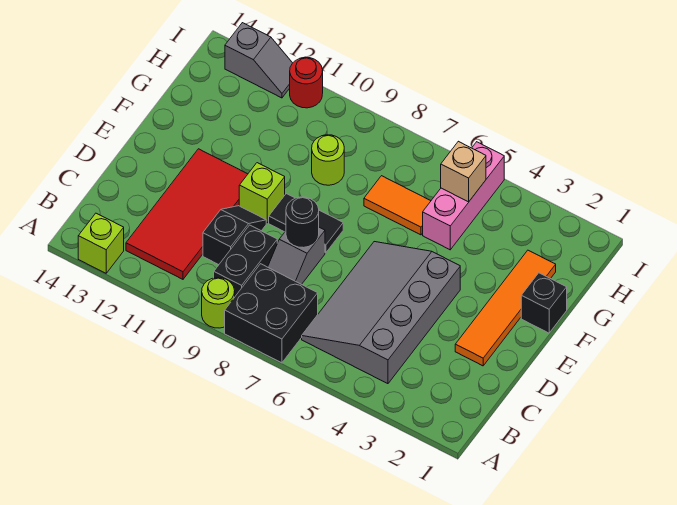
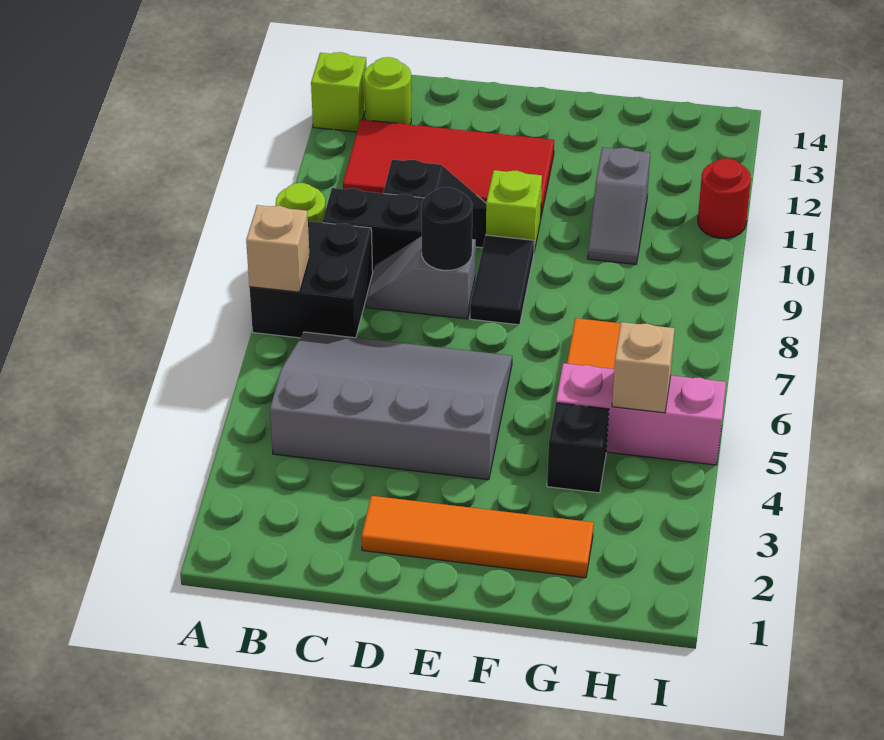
none -> tan brick A7 level 2
black brick F1 level 1 -> black brick G4 level 1
lime round brick G9 level 1 -> lime round brick B13 level 1
grey slope I12:I13 level 1 top 13 -> grey slope G10:G11 level 1 top 11

